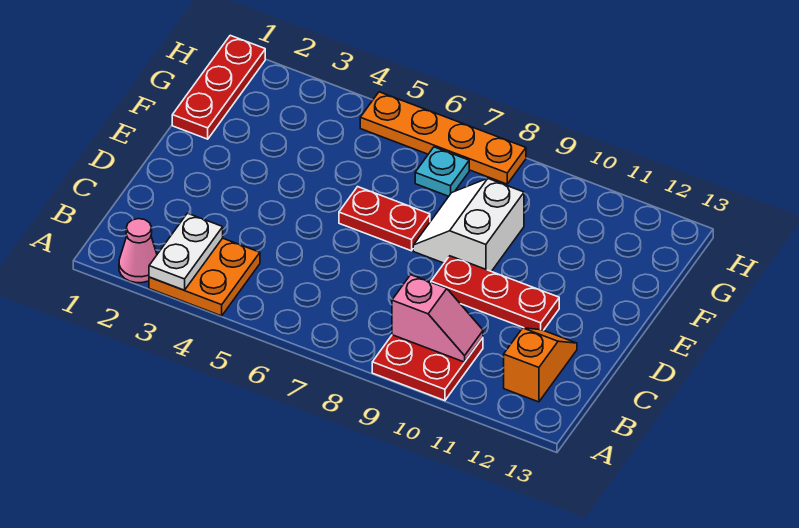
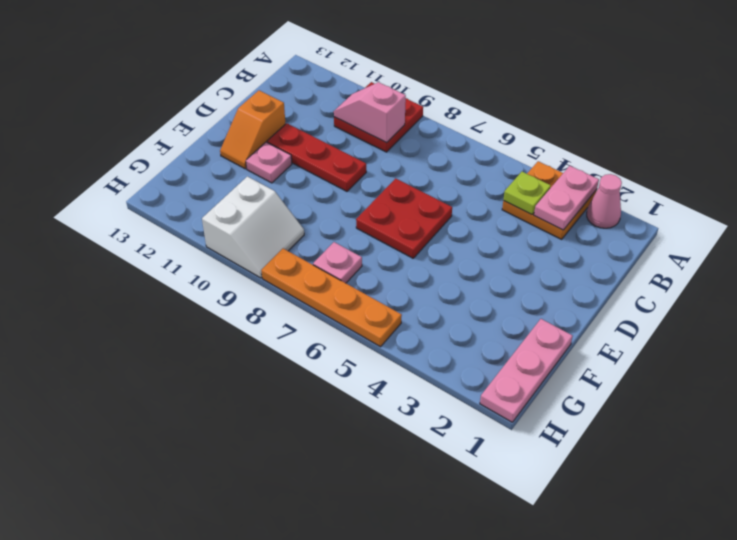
white plate A3:B3 level 2 -> pink plate A3:B3 level 2
none -> lime plate B4 level 2
orange slope B12:C12 level 1 top B -> orange slope D12:E12 level 1 top D
red plate E6:E7 level 1 -> red plate D6:E7 level 1
white slope E8:F9 level 1 top 9 -> white slope G9:H10 level 1 top 10
none -> pink plate E11 level 1
red plate F1:H1 level 1 -> pink plate F1:H1 level 1
cyan plate G7 level 1 -> pink plate G7 level 1

